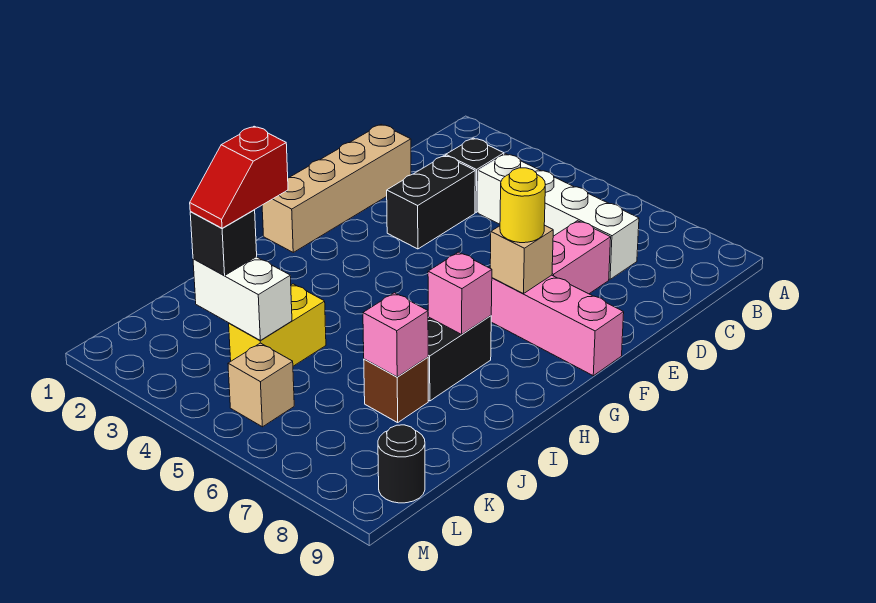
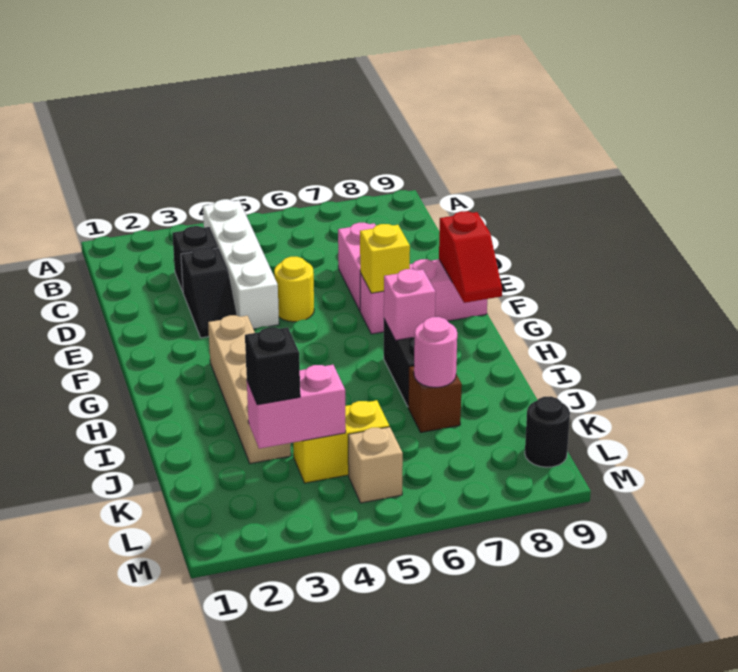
white brick C4:C7 level 1 -> white brick B4:E4 level 1
tan brick D1:G1 level 1 -> tan brick G3:J3 level 1
black brick D3:E3 level 1 -> black slope D3:E3 level 1 top D
tan brick F7 level 2 -> yellow brick F7 level 2
yellow round brick F7 level 3 -> yellow round brick E5 level 1
red slope J3:K3 level 4 top J -> red slope F9:G9 level 2 top F
yellow brick J4:K4 level 1 -> yellow brick K4:K5 level 1
pink brick J7 level 2 -> pink round brick J7 level 2
white brick K3:K4 level 2 -> pink brick K3:K4 level 2

